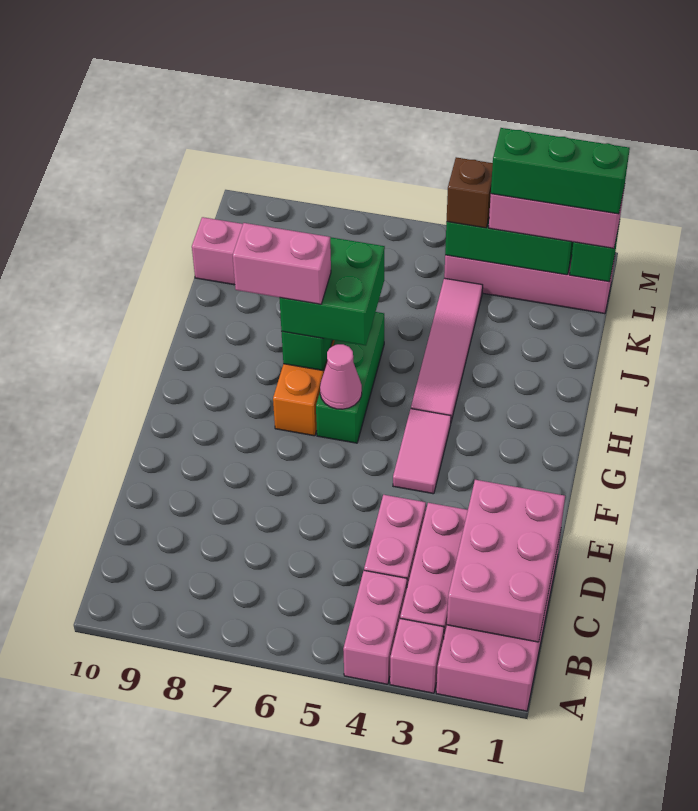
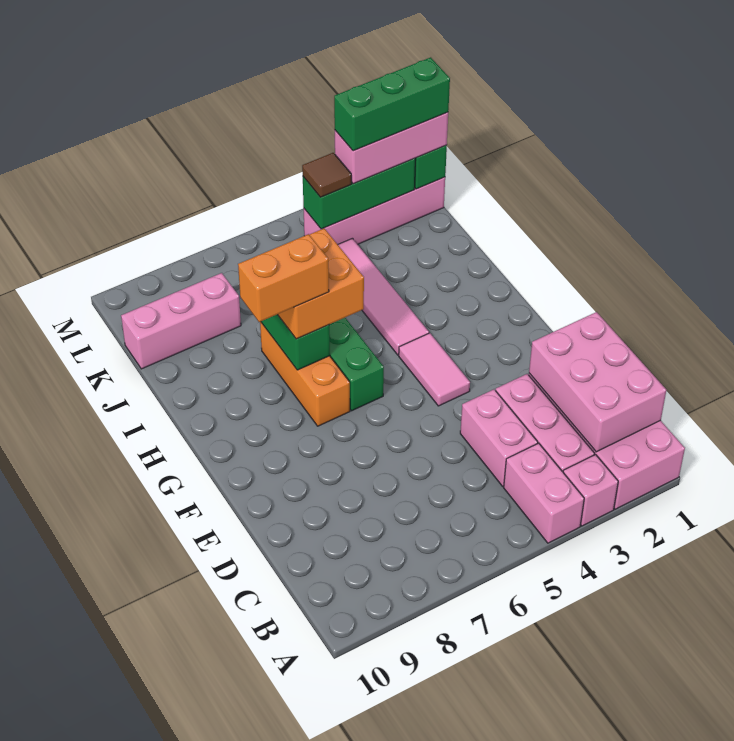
pink cone G6 level 2 -> none
green brick H6:I7 level 3 -> orange brick H6:I7 level 3
pink brick H7:H8 level 4 -> orange brick H7:H8 level 4
brown brick L4 level 3 -> brown tile L4 level 3

